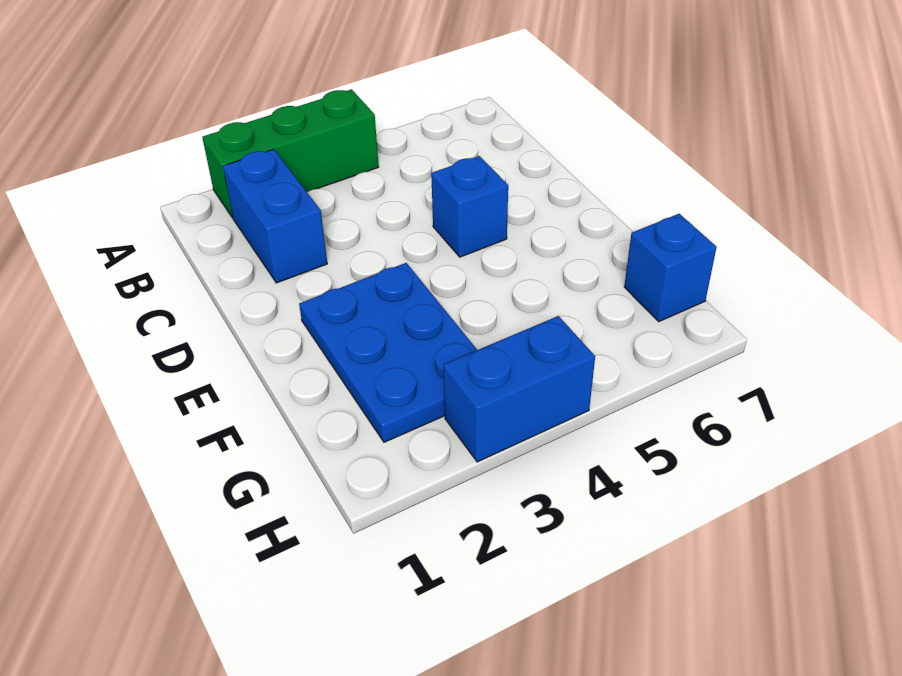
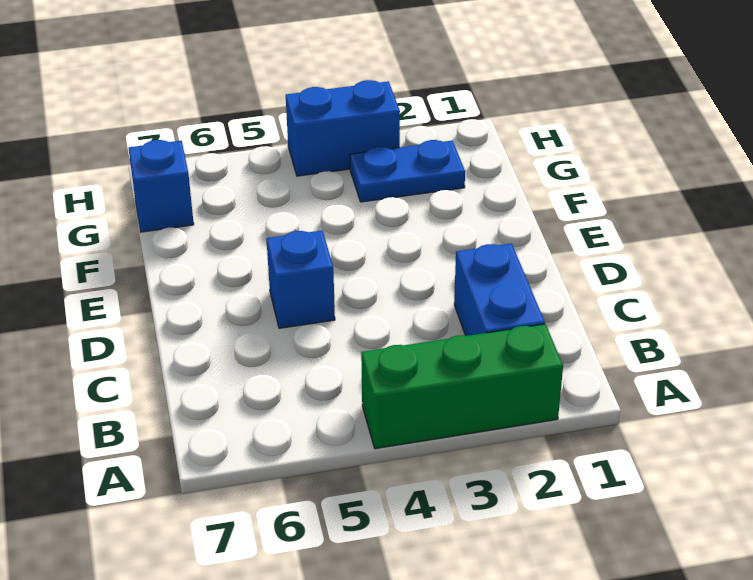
blue plate E2:G3 level 1 -> blue plate G2:G3 level 1

